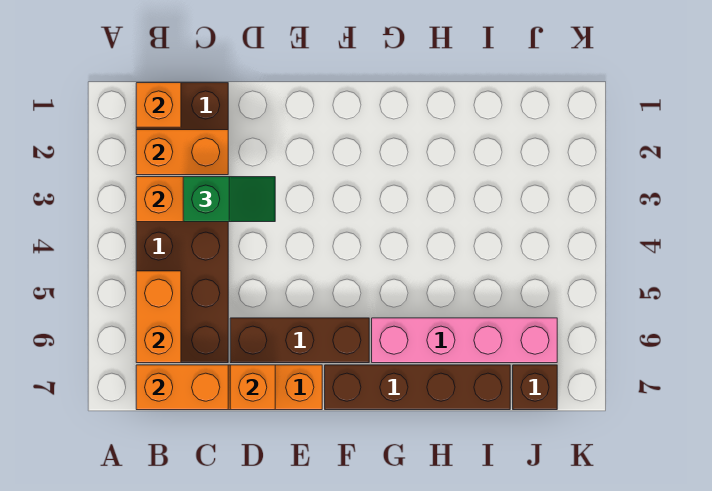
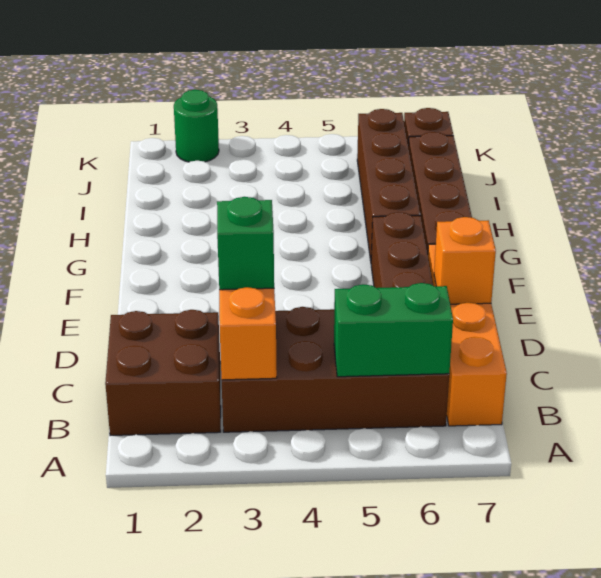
orange brick B1 level 2 -> none
orange brick B2:C2 level 2 -> none
orange brick B5:B6 level 2 -> green brick B5:B6 level 2
orange brick B7:C7 level 2 -> none
pink brick G6:J6 level 1 -> brown brick G6:J6 level 1
none -> green round brick K2 level 1

